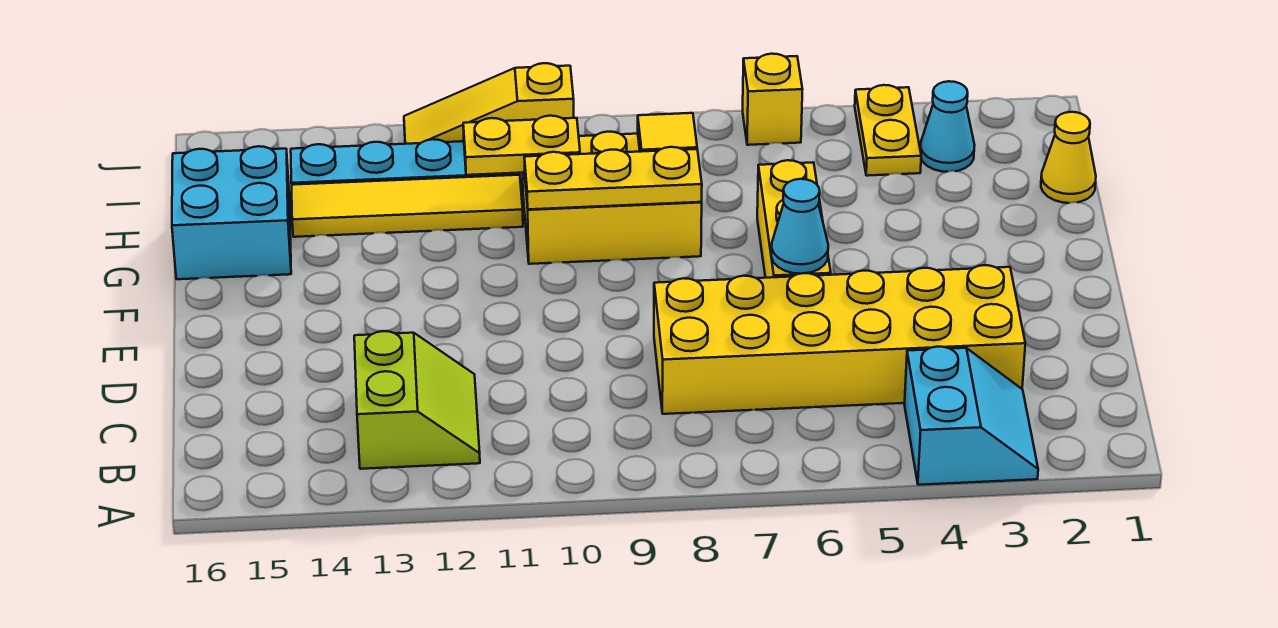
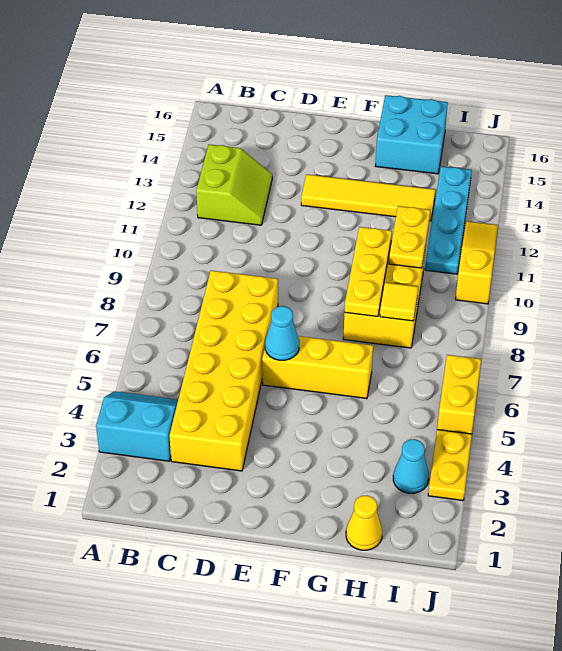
cyan slope A3:B4 level 1 top 4 -> cyan slope A3:B4 level 1 top 3
lime slope B12:C13 level 1 top 13 -> lime slope B12:C13 level 1 top B
yellow tile H11:H14 level 1 -> yellow tile E13:H13 level 1
yellow plate I4:J4 level 1 -> yellow plate J3:J4 level 1
yellow brick J6 level 1 -> yellow brick J5:J6 level 1

